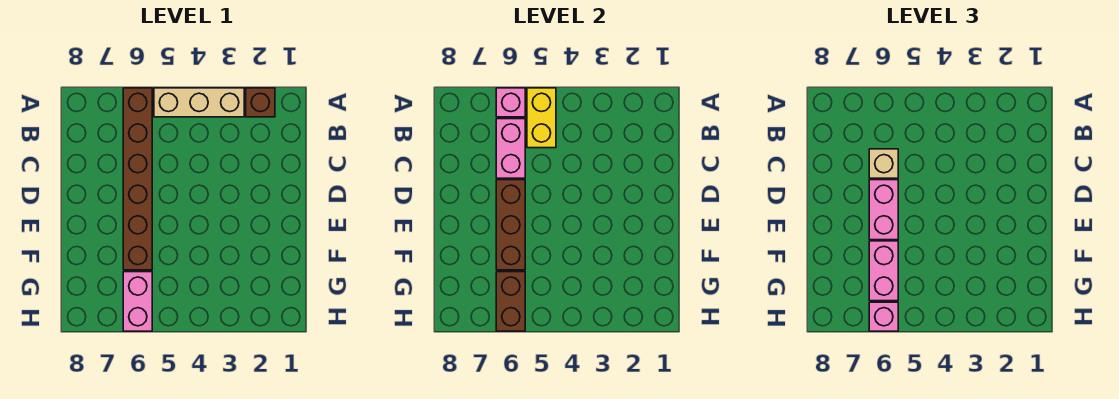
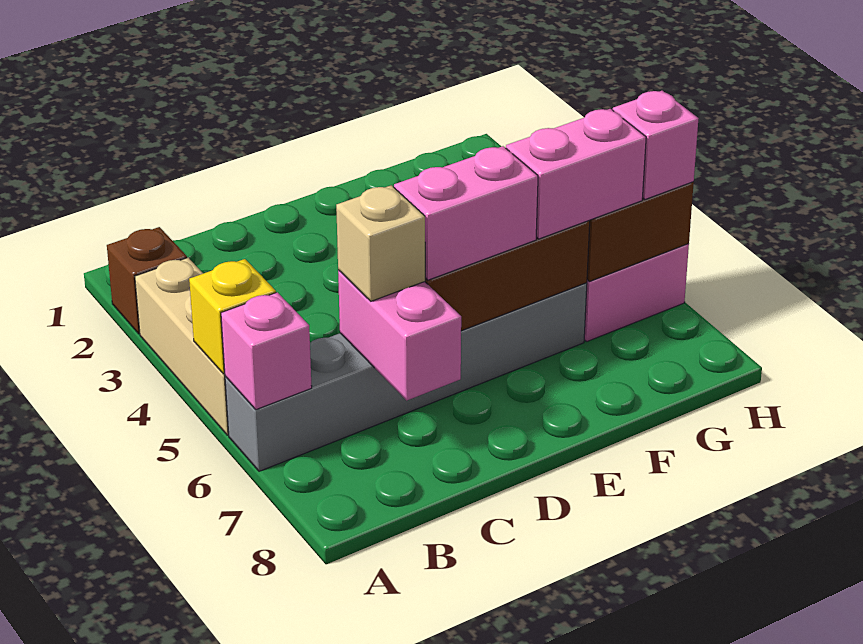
yellow brick A5:B5 level 2 -> yellow brick A5 level 2
brown brick A6:F6 level 1 -> grey brick A6:F6 level 1
pink brick B6:C6 level 2 -> pink brick C6:C7 level 2

